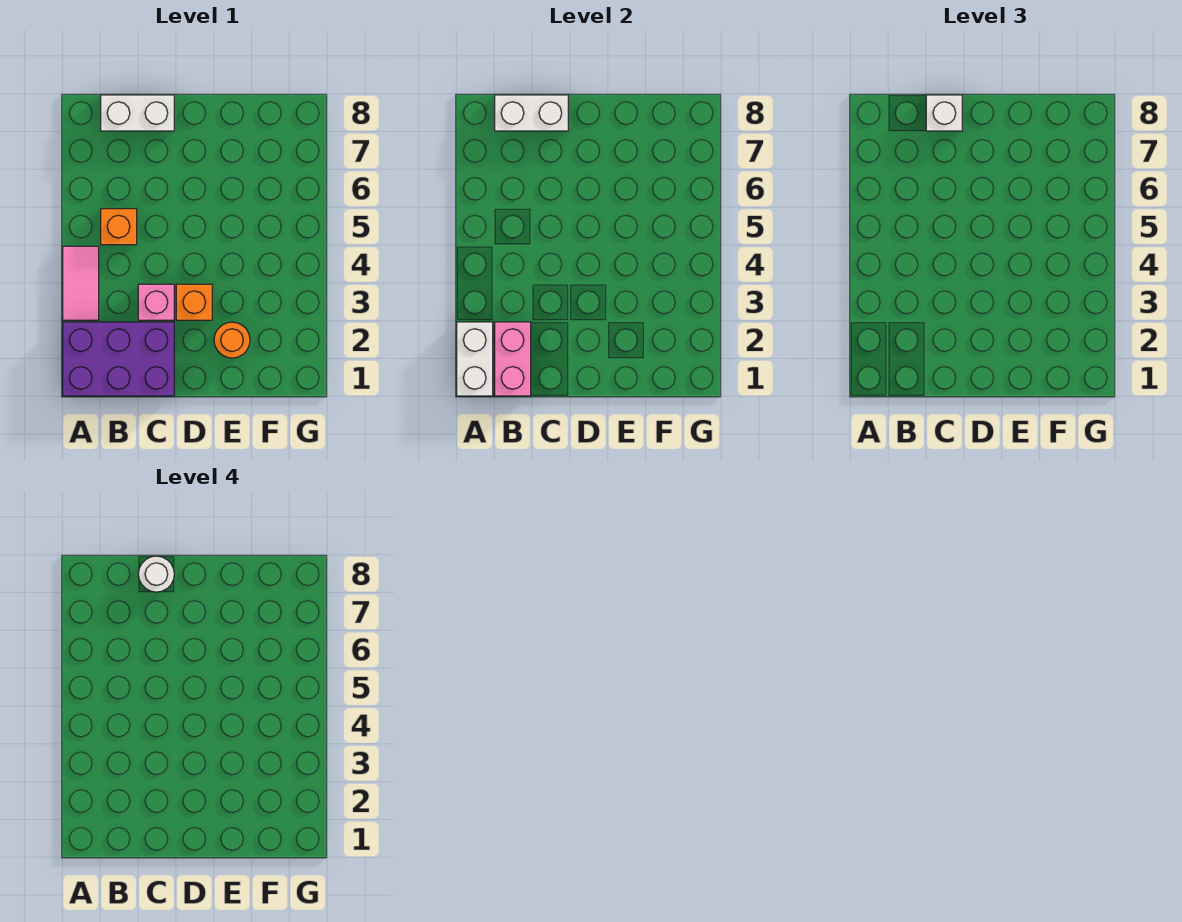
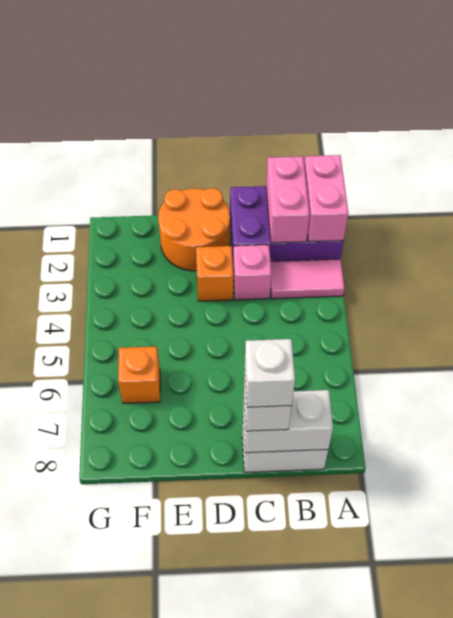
white brick A1:A2 level 2 -> pink brick A1:A2 level 2
pink tile A3:A4 level 1 -> pink tile A3:B3 level 1
orange brick B5 level 1 -> orange brick F6 level 1
white round brick C8 level 4 -> white brick C8 level 4
orange round brick E2 level 1 -> orange round brick D1:E2 level 1

